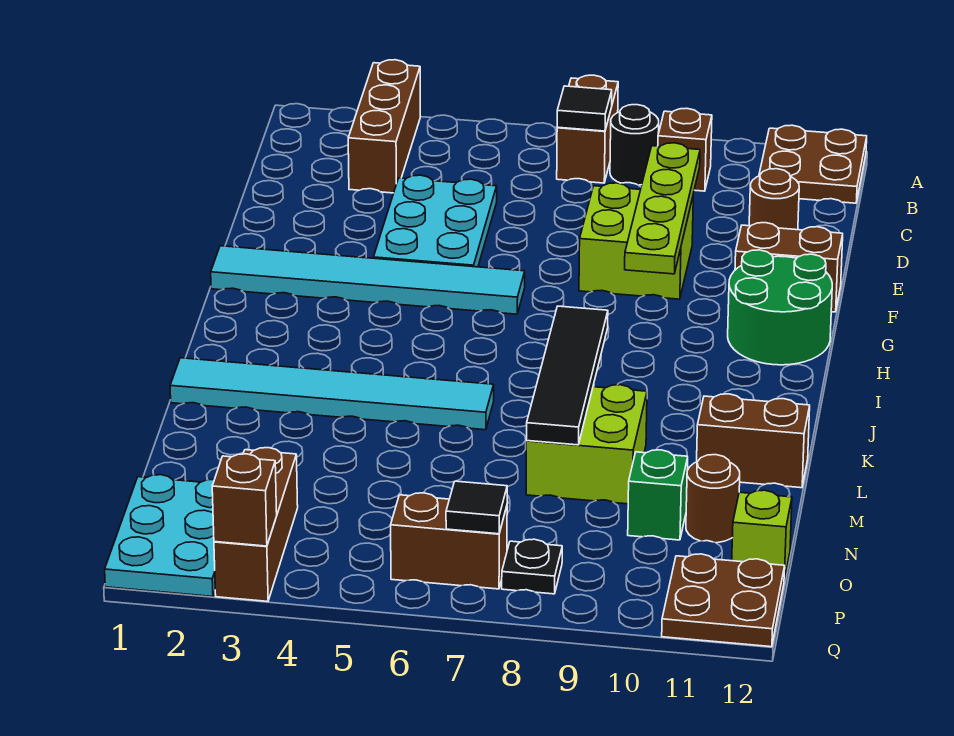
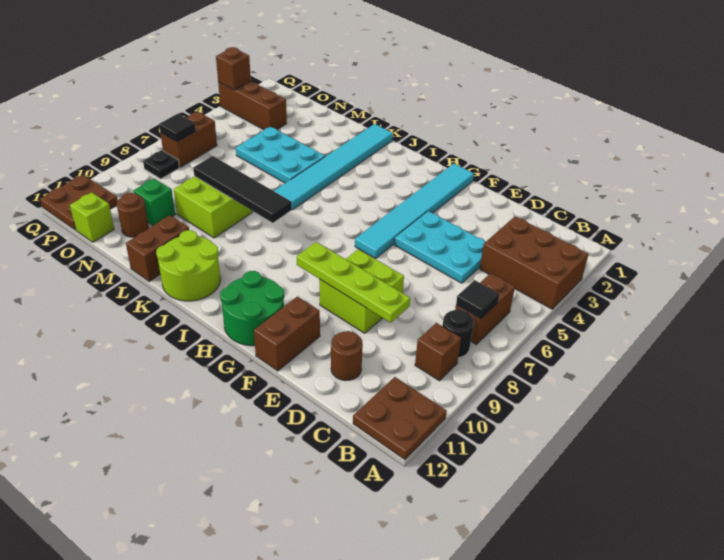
brown brick A3:C3 level 1 -> brown brick A3:C4 level 1
brown brick A7:B7 level 1 -> brown brick B6:B7 level 1
none -> lime round brick J11:K12 level 1
cyan plate O1:Q2 level 1 -> cyan plate L4:N5 level 1

